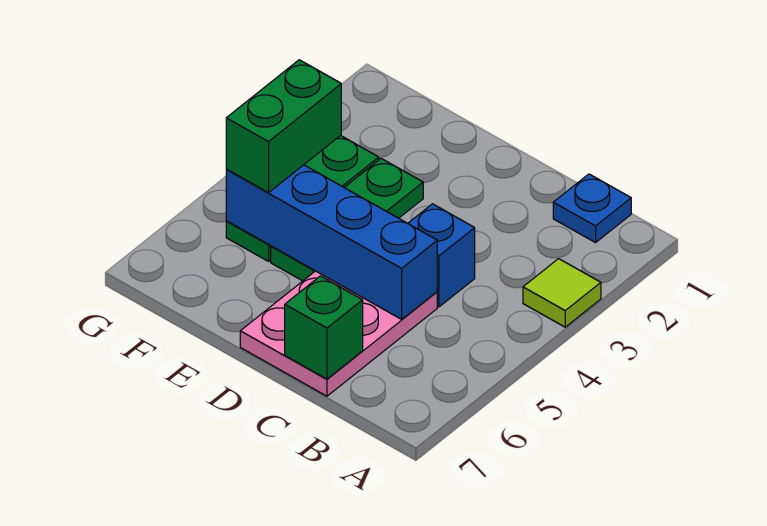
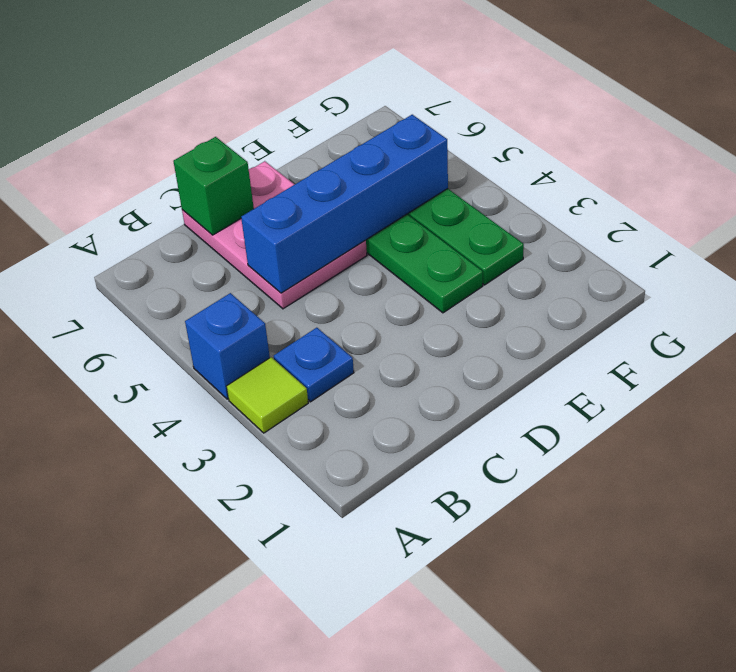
blue plate B1 level 1 -> blue plate B3 level 1
blue brick C4 level 1 -> blue brick A4 level 1
green brick F4:F5 level 3 -> none

